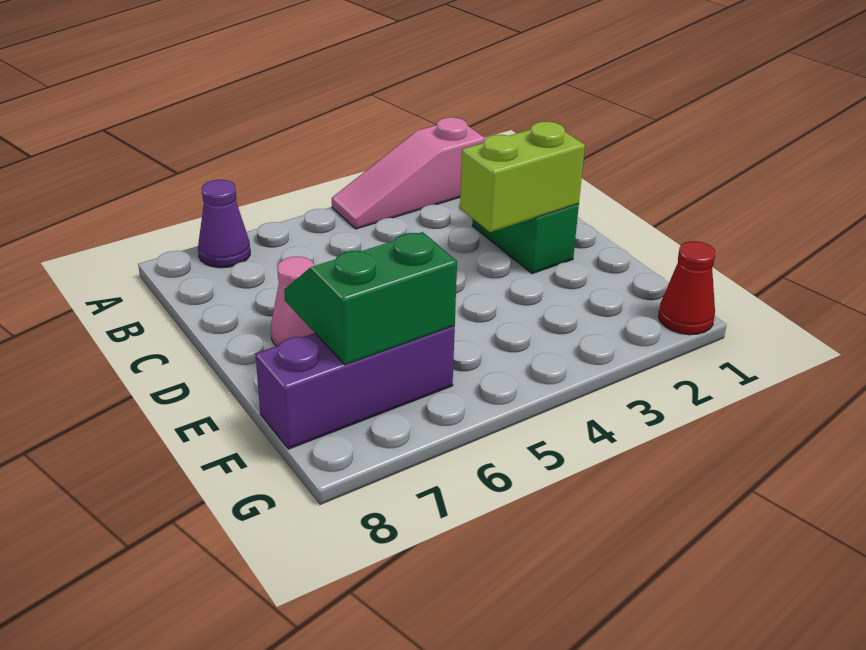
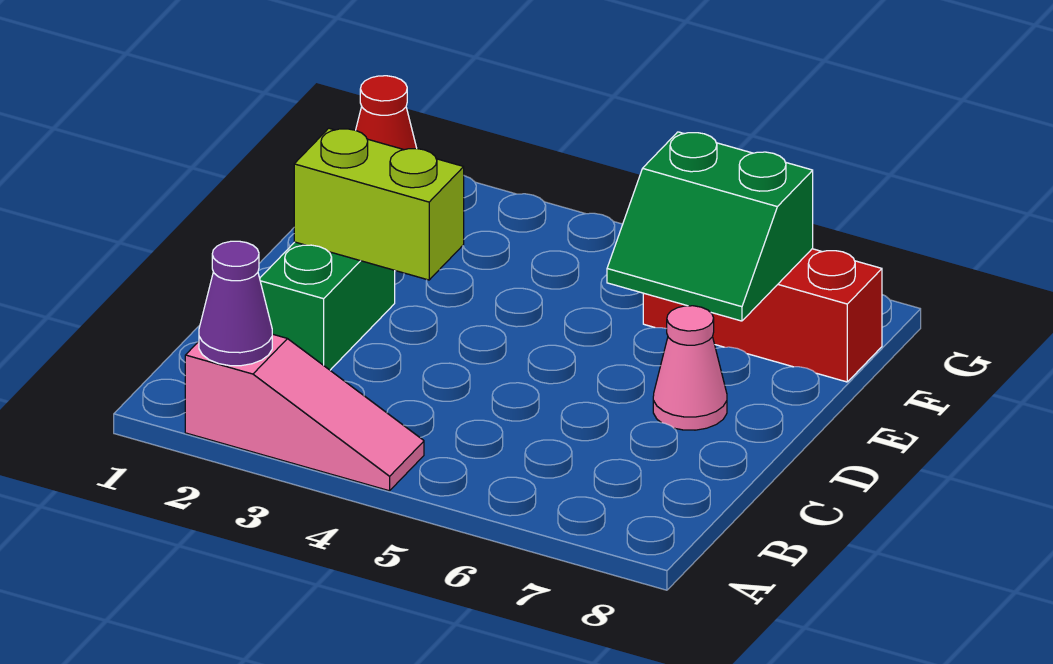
purple cone A7 level 1 -> purple cone A2 level 2
purple brick F6:F8 level 1 -> red brick F6:F8 level 1

